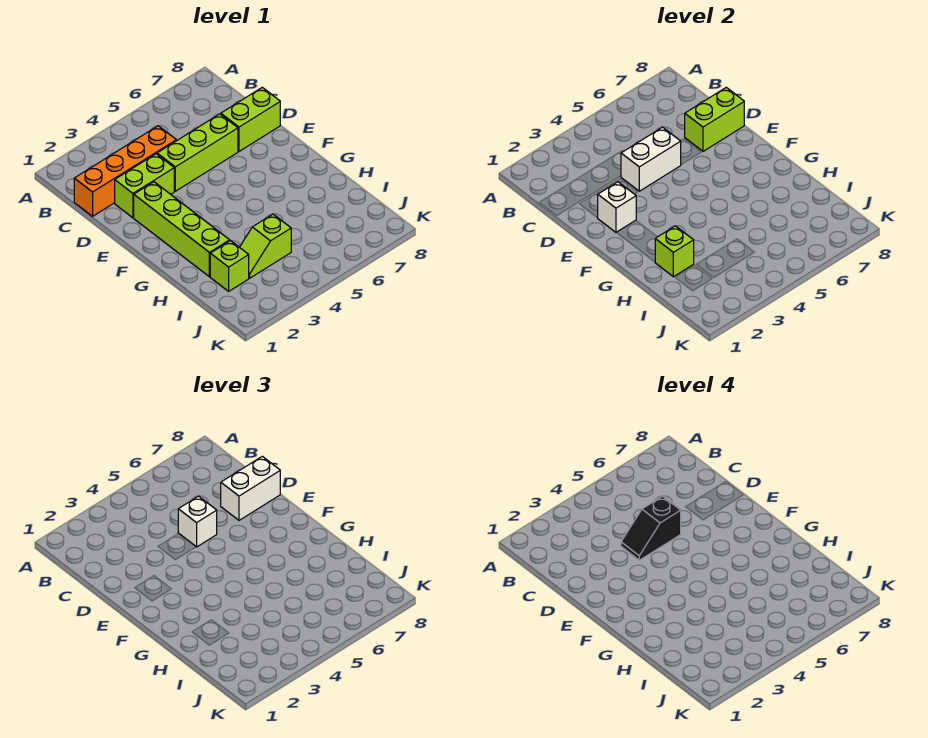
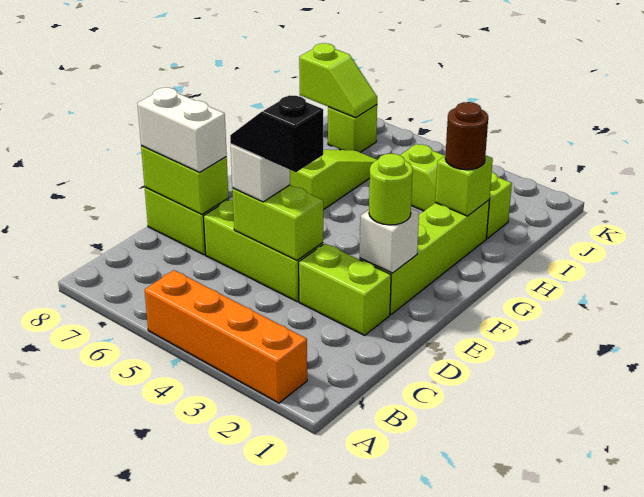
orange brick C1:C4 level 1 -> orange brick A2:A5 level 1
white brick D4:D5 level 2 -> lime brick D4:D5 level 2
black slope D4:D5 level 4 top 5 -> black slope D4:D5 level 4 top 4
none -> lime round brick E2 level 3
none -> lime slope G6:I6 level 1 top G
none -> brown round brick H2 level 3
none -> lime brick J7 level 1
none -> lime slope J7:J8 level 2 top 8

